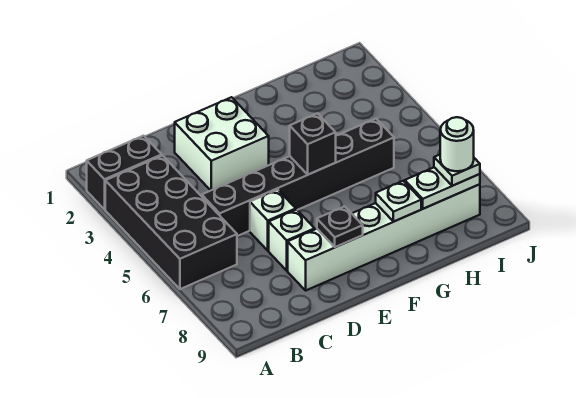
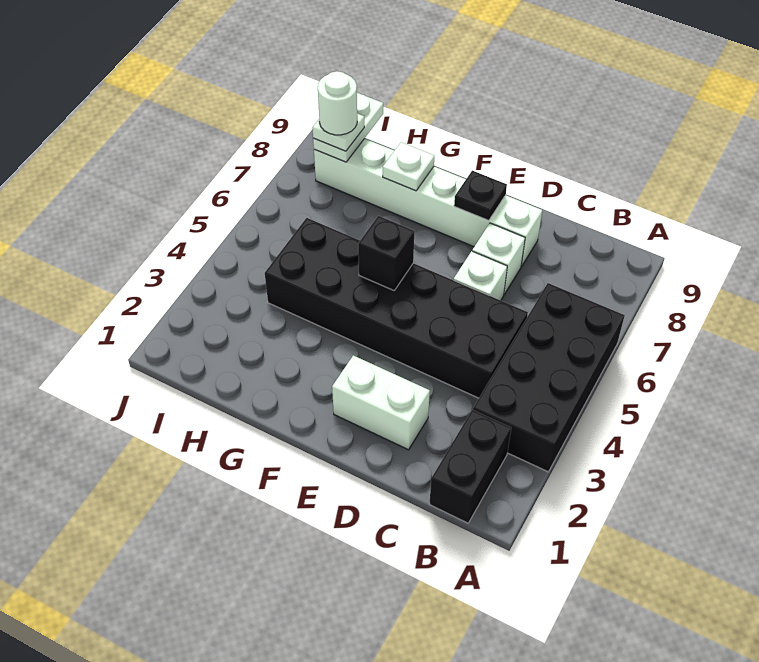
black brick A2:B2 level 1 -> black brick B1:B2 level 1
black brick C5:H5 level 1 -> black brick C4:H5 level 1
white brick D2:E3 level 1 -> white brick D2:E2 level 1
white plate H8:I8 level 2 -> white plate I8:I9 level 2

